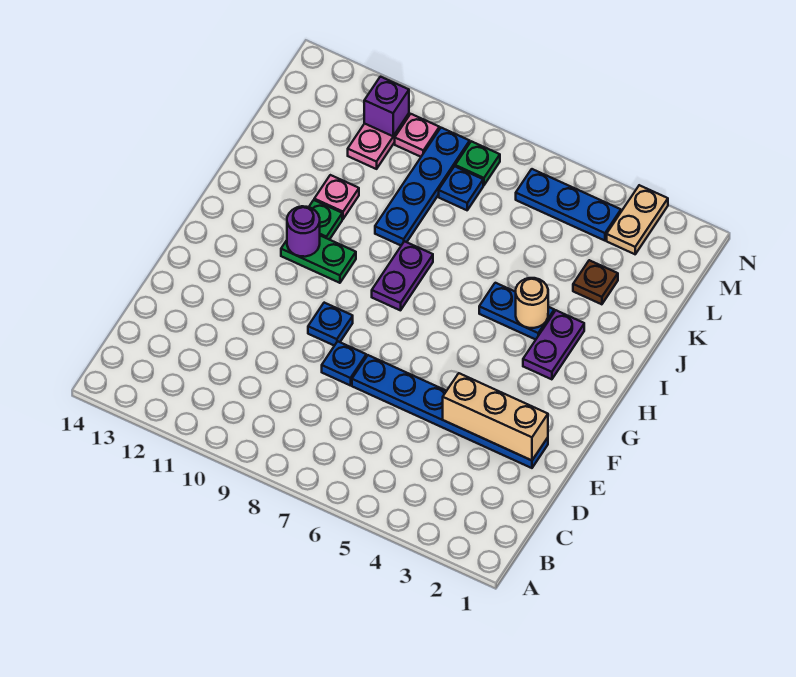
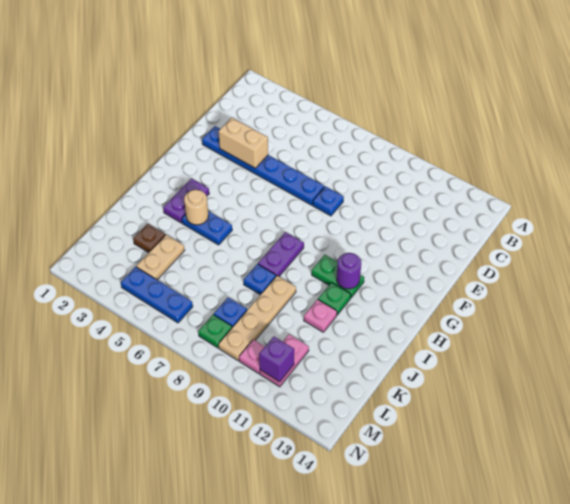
tan brick E2:E4 level 2 -> tan brick E3:E4 level 2
blue plate F9 level 1 -> blue plate J8 level 1
blue plate J9:M9 level 1 -> tan plate J9:M9 level 1
tan plate M3:N3 level 1 -> tan plate K4:L4 level 1

